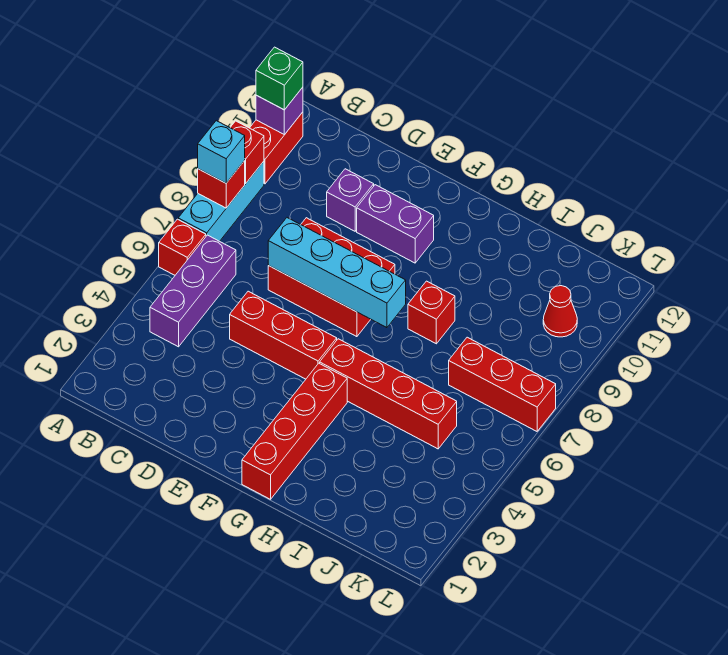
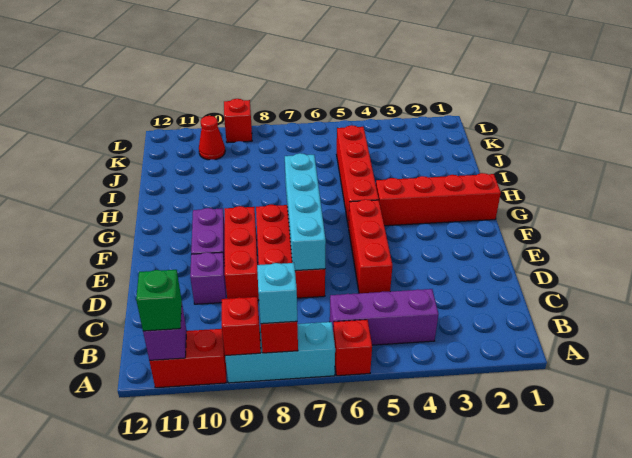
red brick H8 level 1 -> red brick L9 level 1
red brick J7:L7 level 1 -> red brick D9:F9 level 1

